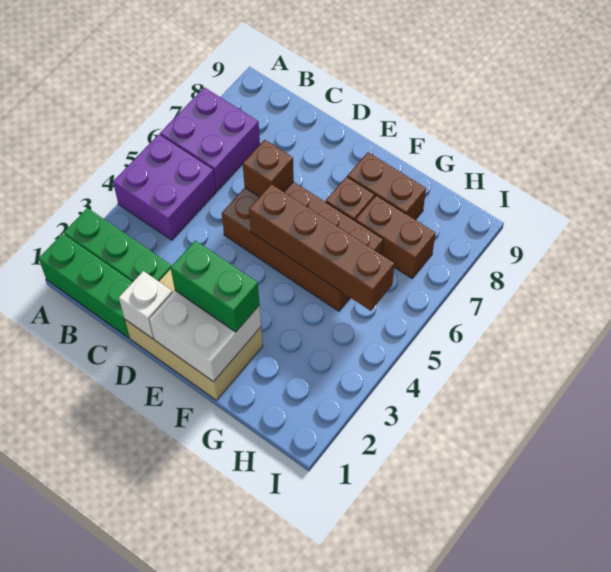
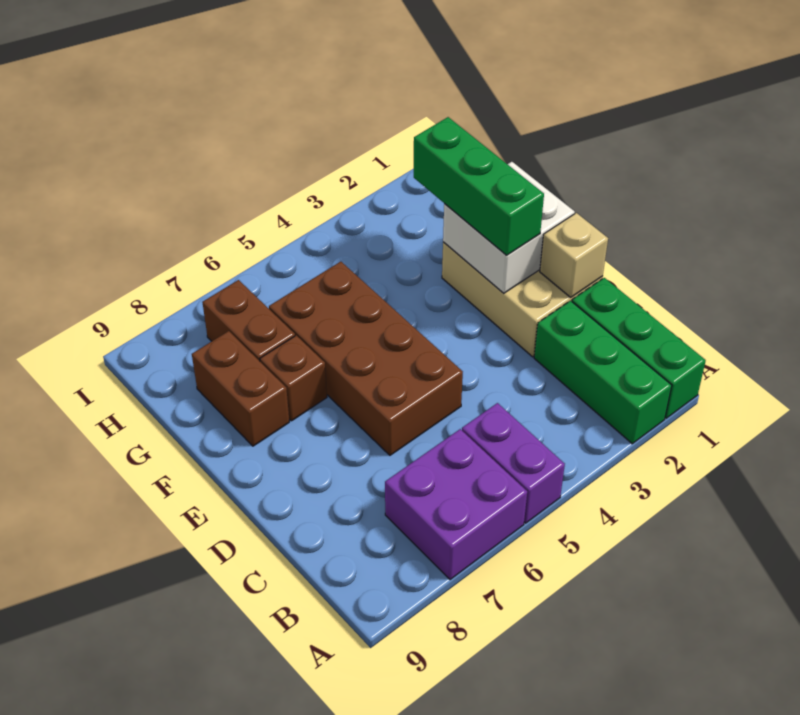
purple brick A4:B5 level 1 -> purple brick A5:B5 level 1
white brick D1 level 2 -> tan brick D1 level 2
brown brick D6 level 2 -> none
green brick E2:F2 level 3 -> green brick E2:G2 level 3
brown brick E5:H5 level 2 -> none

